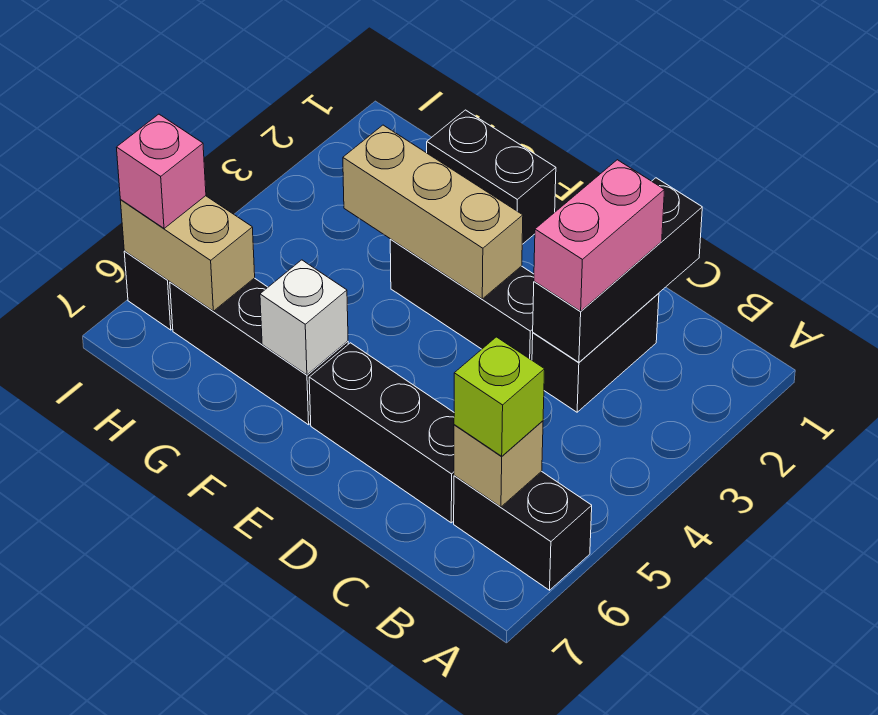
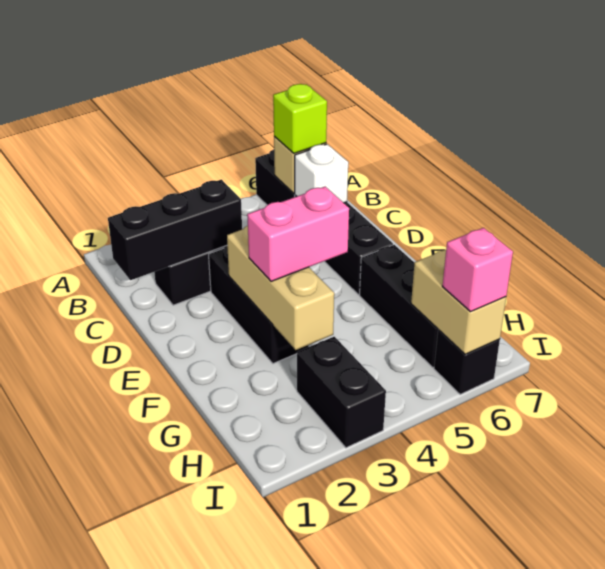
pink brick C2:C3 level 3 -> pink brick F3:F4 level 3
black brick F1:G1 level 1 -> black brick H3:I3 level 1
white brick F6 level 2 -> white brick C6 level 2

